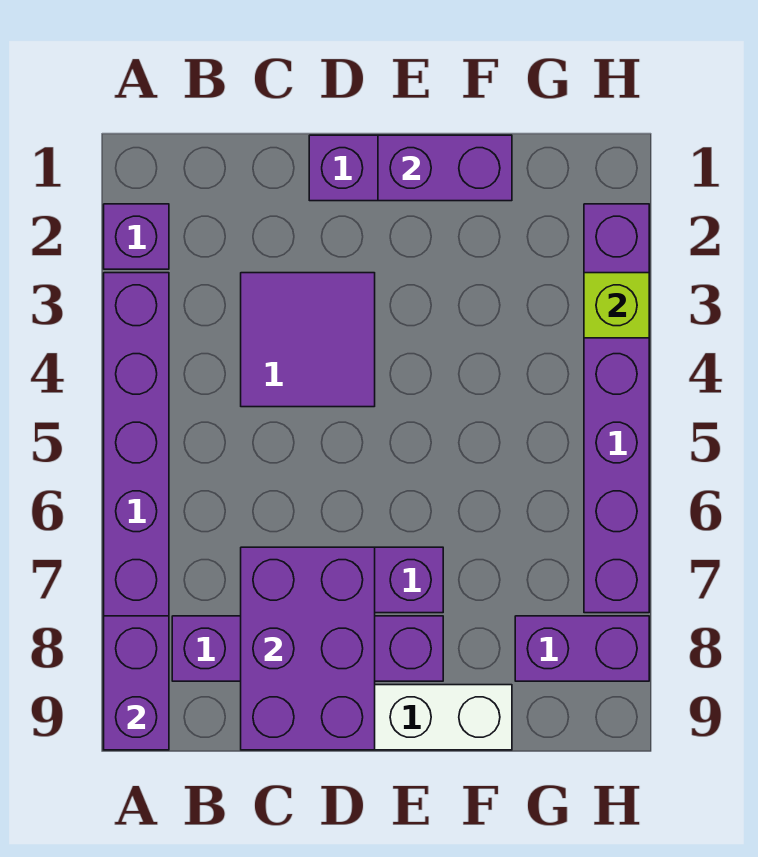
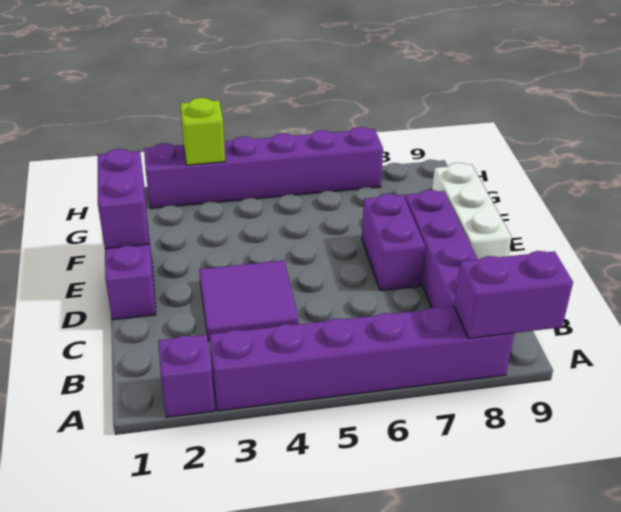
purple brick C7:D9 level 2 -> none
purple brick G8:H8 level 1 -> none

